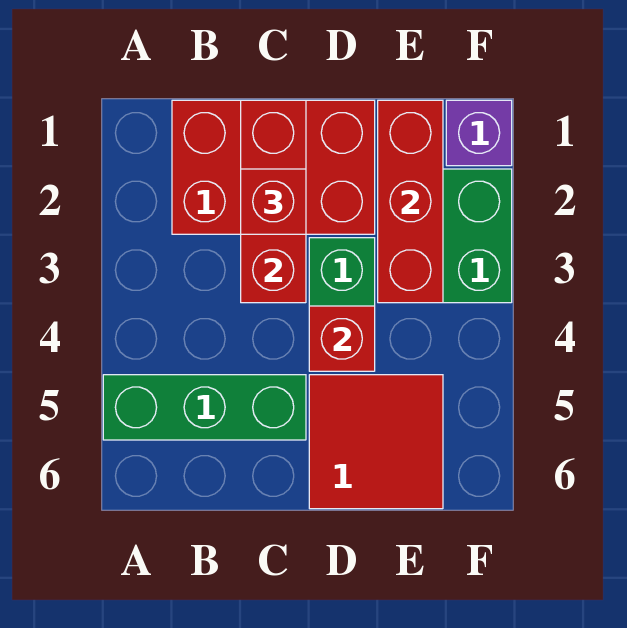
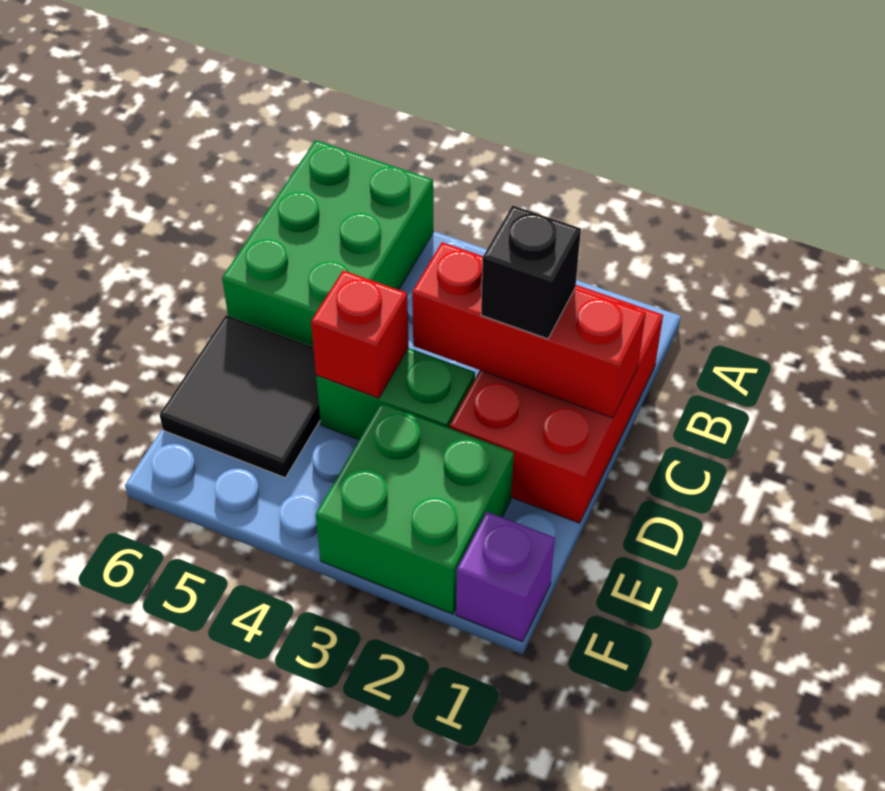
green brick A5:C5 level 1 -> green brick A5:C6 level 1
red brick C2 level 3 -> black brick C2 level 3
red tile D5:E6 level 1 -> black tile D5:E6 level 1
red brick E1:E3 level 2 -> none

